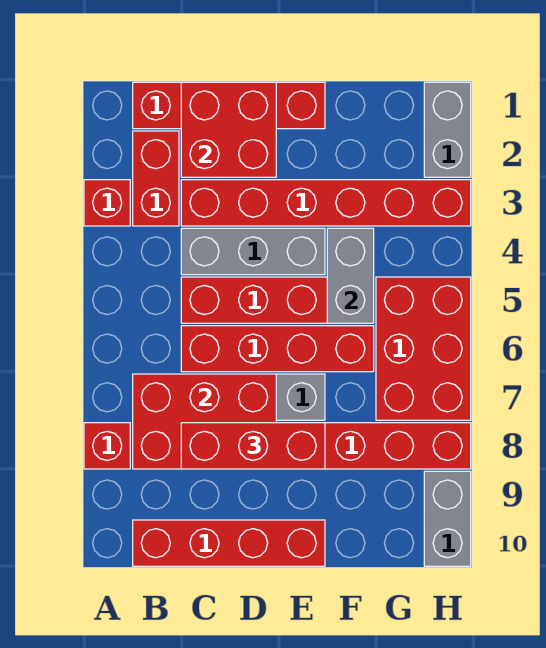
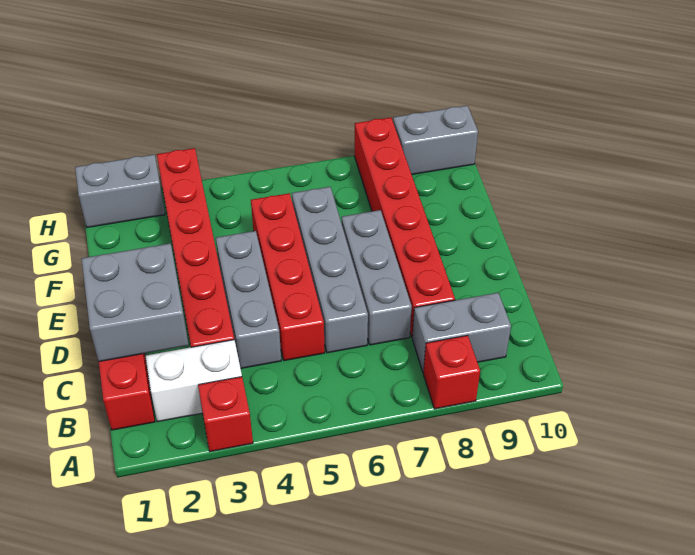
red brick B2:B3 level 1 -> white brick B2:B3 level 1
red brick B7:D8 level 2 -> none
red brick B10:E10 level 1 -> none
red brick C1:D2 level 2 -> grey brick C1:D2 level 2
red brick C6:F6 level 1 -> grey brick C6:F6 level 1
red brick C8:E8 level 3 -> none
grey brick F4:F5 level 2 -> grey brick B8:B9 level 1
red brick G5:H7 level 1 -> none

